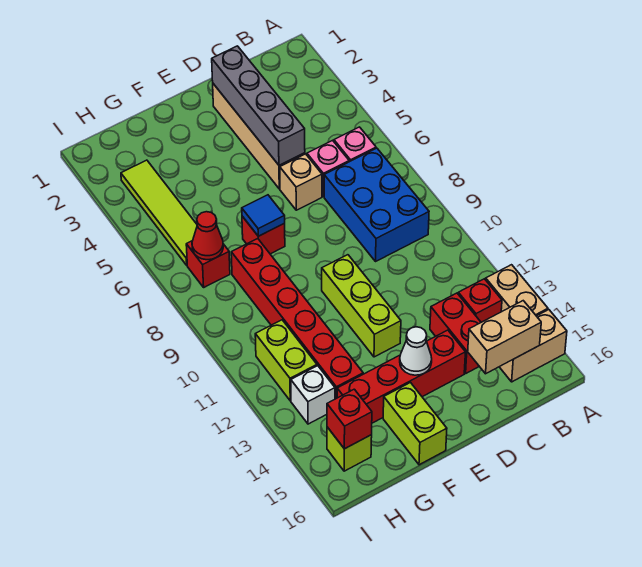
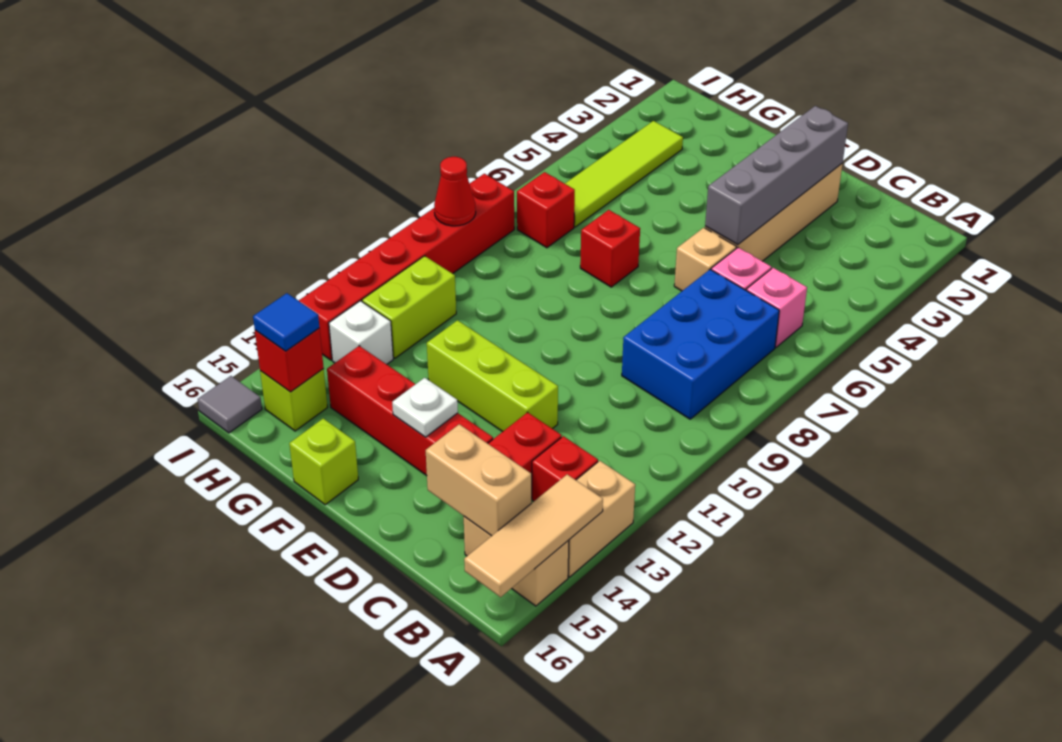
none -> tan tile A14:A16 level 2
lime brick E10:E12 level 1 -> lime brick D12:F12 level 1
white cone E14 level 2 -> white plate E14 level 2
blue tile F7 level 2 -> blue tile H15 level 3
lime brick F15:F16 level 1 -> lime brick F16 level 1
red brick G8:G13 level 1 -> red brick I8:I13 level 1
red cone H7 level 2 -> red cone I9 level 2
none -> grey tile I16 level 1

